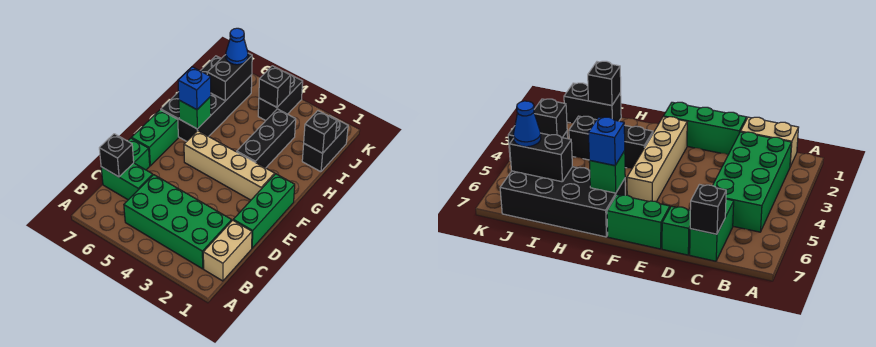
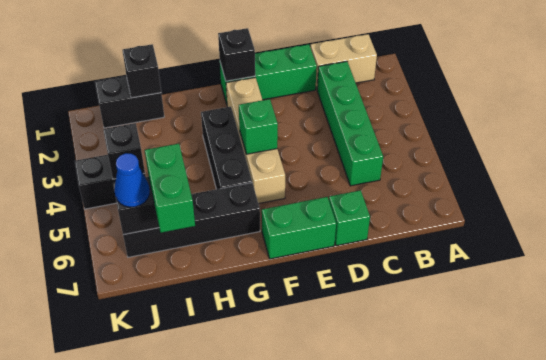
green brick B2:C5 level 1 -> green brick C2:C5 level 1
green brick C6:C7 level 1 -> green brick I6:I7 level 3
black brick C7 level 2 -> black brick F1 level 2
black brick G3:I3 level 1 -> black brick G3:G5 level 1
black brick G6:J7 level 1 -> black brick G6:J6 level 1
green brick G6 level 2 -> green brick F4 level 2
blue brick G6 level 3 -> none

